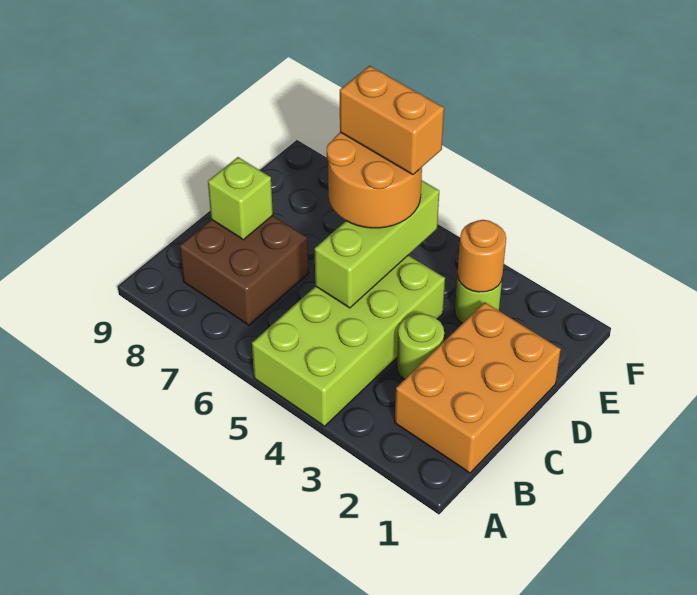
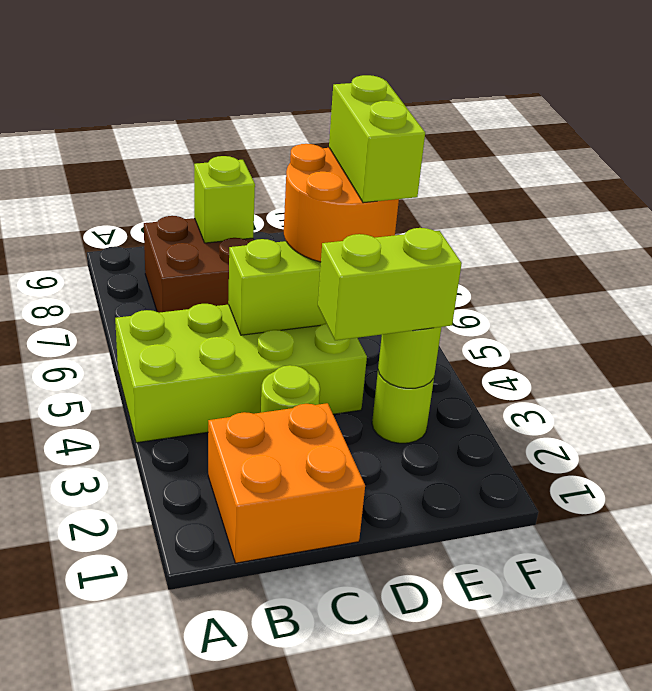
orange brick B1:D2 level 1 -> orange brick B1:C2 level 1
none -> lime brick D3:E3 level 3
orange round brick E3 level 2 -> lime round brick E3 level 2
orange brick E5:E6 level 4 -> lime brick E5:E6 level 4

